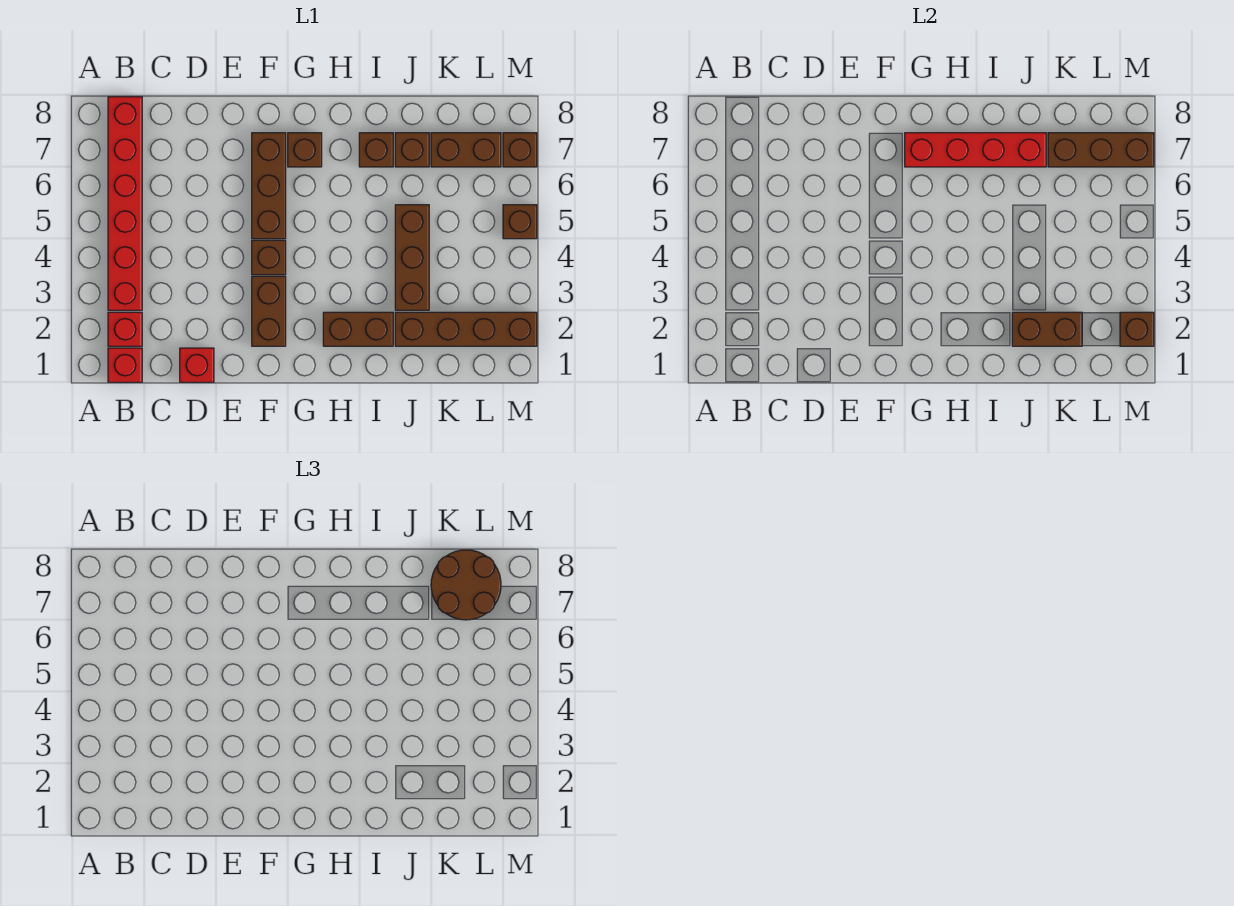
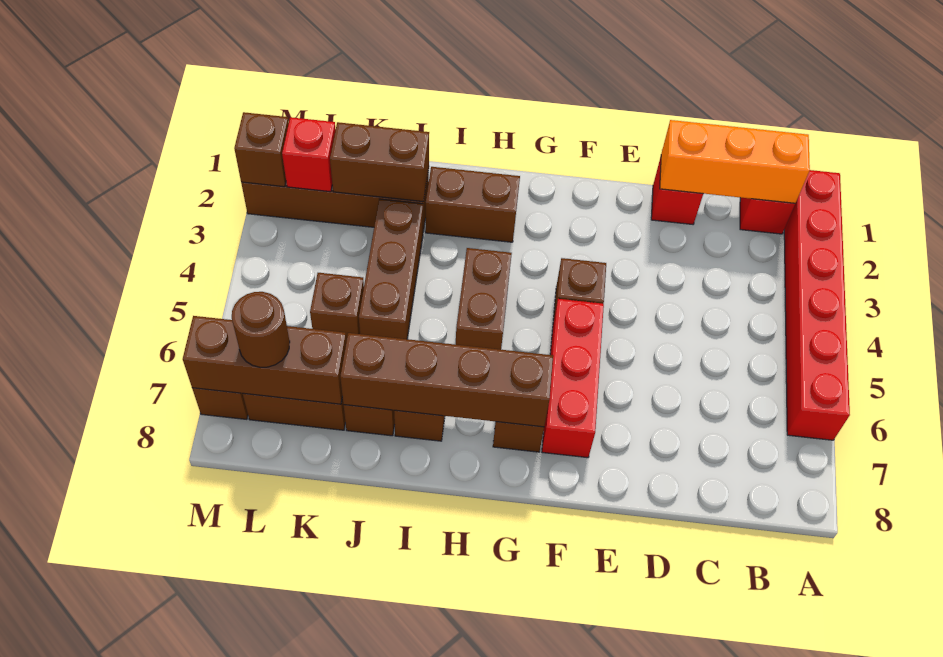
none -> orange brick B1:D1 level 2
red brick B2 level 1 -> red brick L2 level 2
red brick B3:B8 level 1 -> red brick A1:A6 level 1
brown brick F2:F3 level 1 -> brown brick H4:H5 level 1
brown brick F5:F7 level 1 -> red brick F5:F7 level 1
red brick G7:J7 level 2 -> brown brick G7:J7 level 2
brown round brick K7:L8 level 3 -> brown round brick L7 level 3
brown brick M5 level 1 -> brown brick K5 level 1

